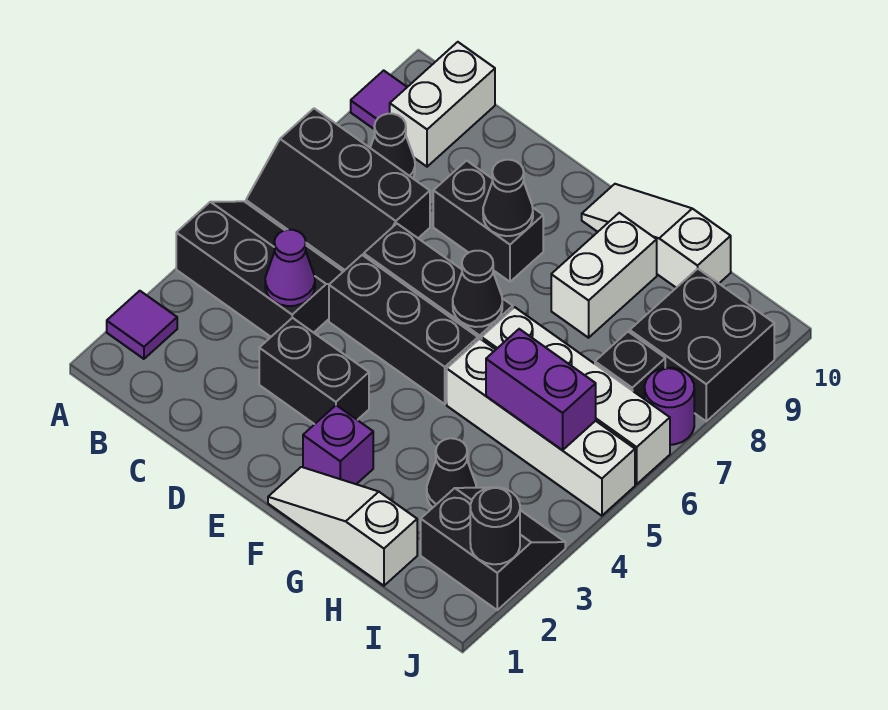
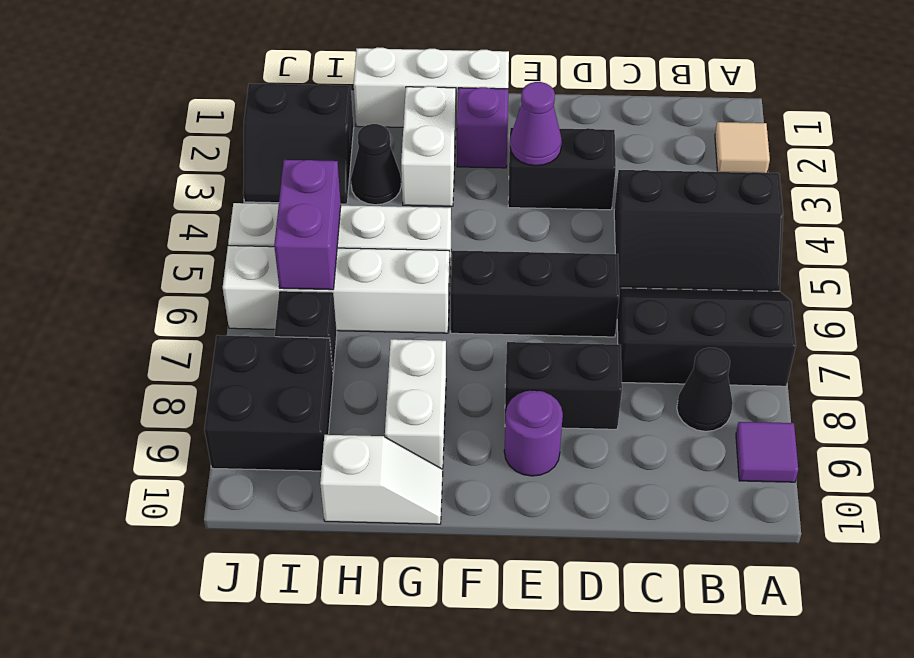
purple tile A2 level 1 -> tan tile A2 level 1
white brick B9:B10 level 1 -> white brick G2:G3 level 1
purple cone C4 level 2 -> purple cone E3 level 2
black brick D5:F5 level 1 -> none
black cone E8 level 2 -> none
white slope F1:H1 level 1 top H -> white brick F1:H1 level 1
black cone F6 level 2 -> none
white slope F10:H10 level 1 top H -> white slope G10:H10 level 1 top H
purple brick H5:I5 level 2 -> purple brick I5:I6 level 2
black round brick J2 level 2 -> none
purple round brick J7 level 1 -> purple round brick E9 level 1

